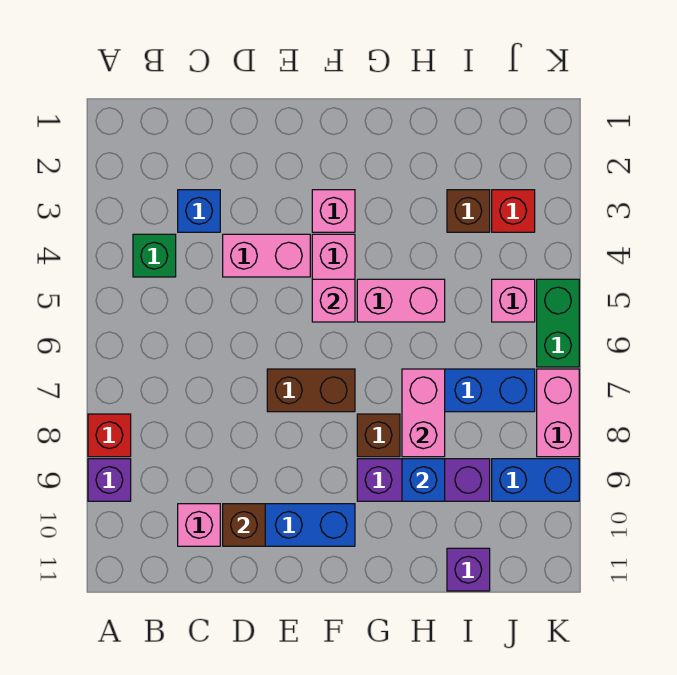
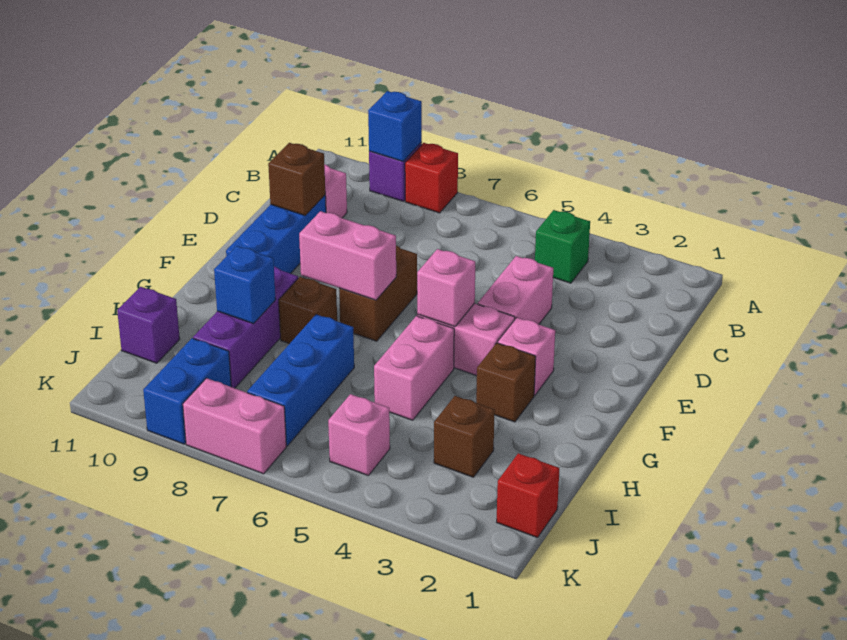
blue brick C3 level 1 -> blue brick A9 level 2
none -> brown brick G3 level 1
pink brick H7:H8 level 2 -> pink brick F7:F8 level 2
red brick J3 level 1 -> red brick J1 level 1
green brick K5:K6 level 1 -> none

